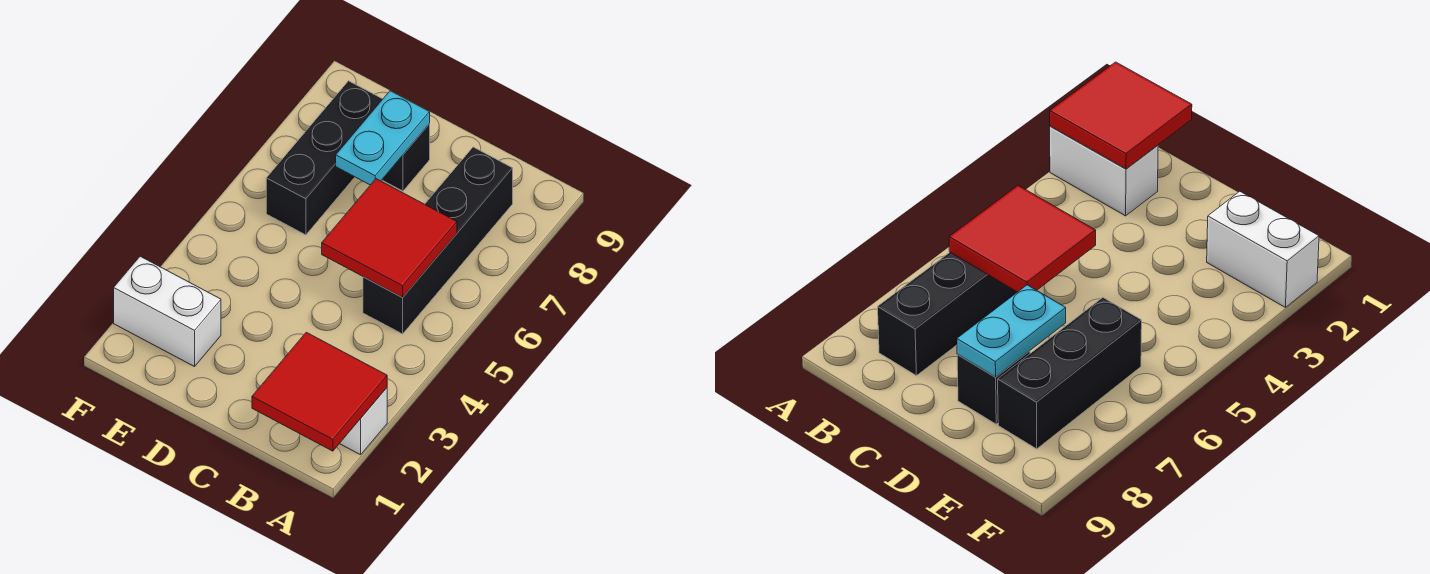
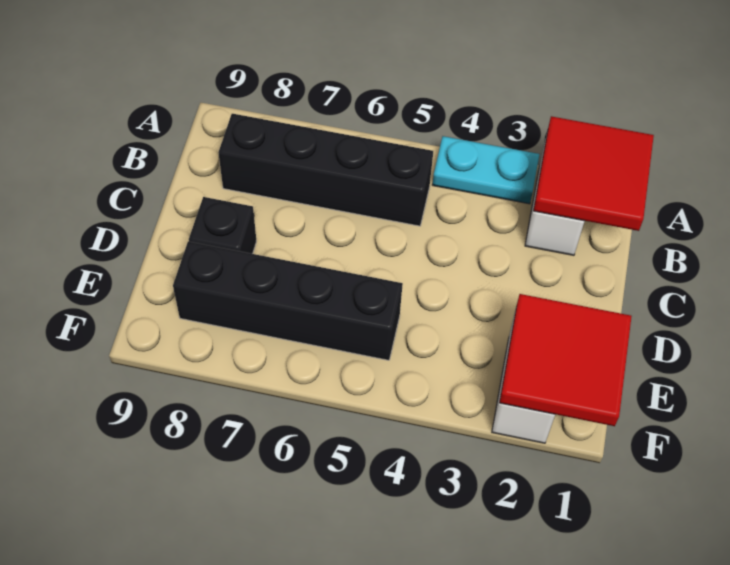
red tile B5:C6 level 2 -> red tile E1:F2 level 2
cyan plate D7:D8 level 2 -> cyan plate A3:A4 level 1
black brick E6:E8 level 1 -> black brick E5:E8 level 1

